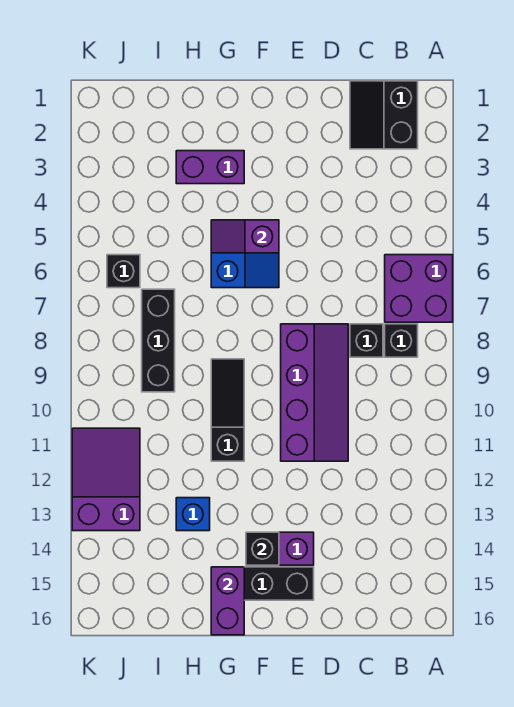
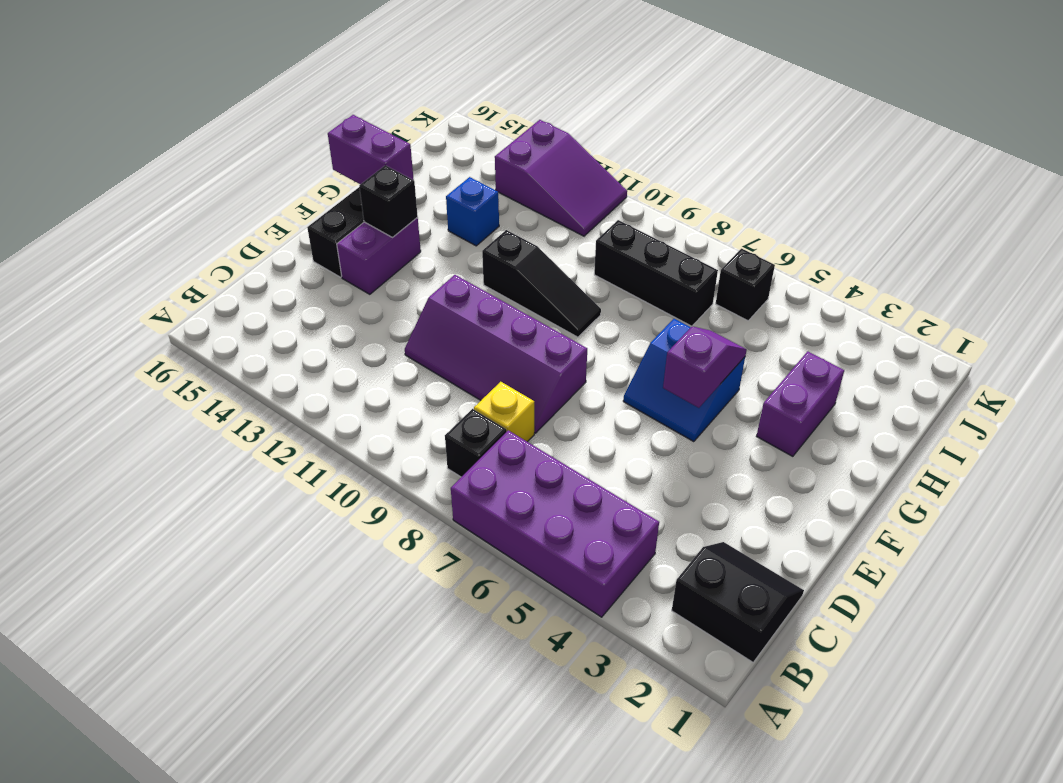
purple brick A6:B7 level 1 -> purple brick A4:B7 level 1
black brick C8 level 1 -> yellow brick C8 level 1

